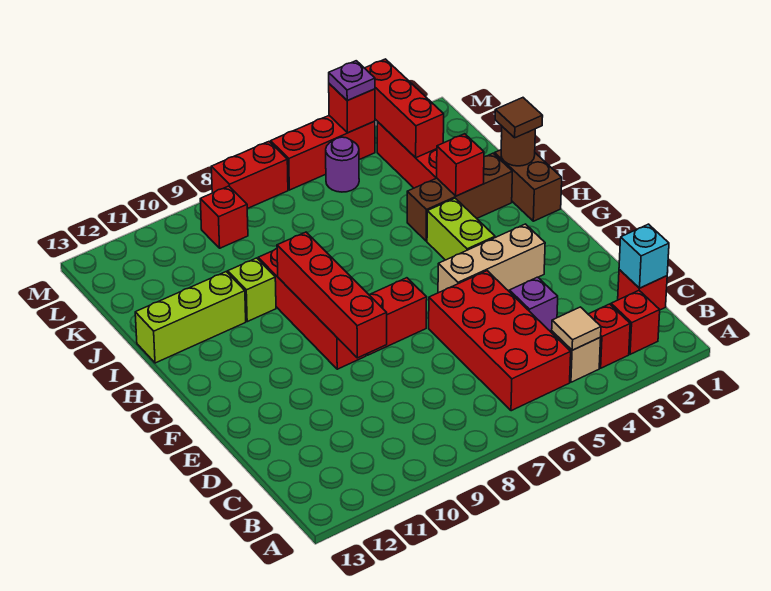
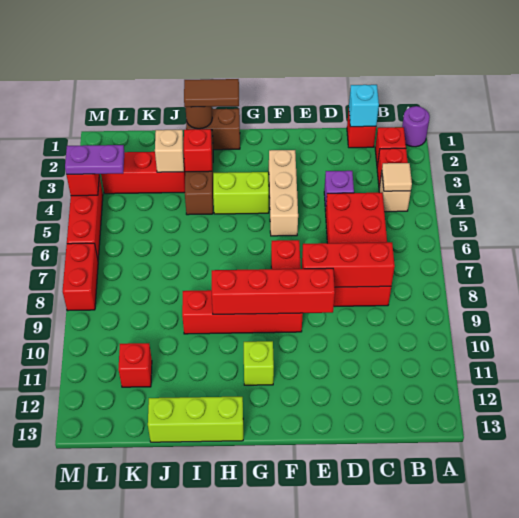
red brick B5:E6 level 1 -> red brick C5:D8 level 1
brown tile I1 level 3 -> brown tile H1:I1 level 3
lime brick I10 level 1 -> lime brick G11 level 1
lime brick I11:I13 level 1 -> lime brick H13:J13 level 1
none -> tan brick J3 level 2
red brick K3:M3 level 2 -> red brick C8:E8 level 2
purple round brick L5 level 1 -> purple round brick A1 level 1
red brick L9 level 1 -> red brick K11 level 1
purple plate M4 level 3 -> purple plate L4:M4 level 3

